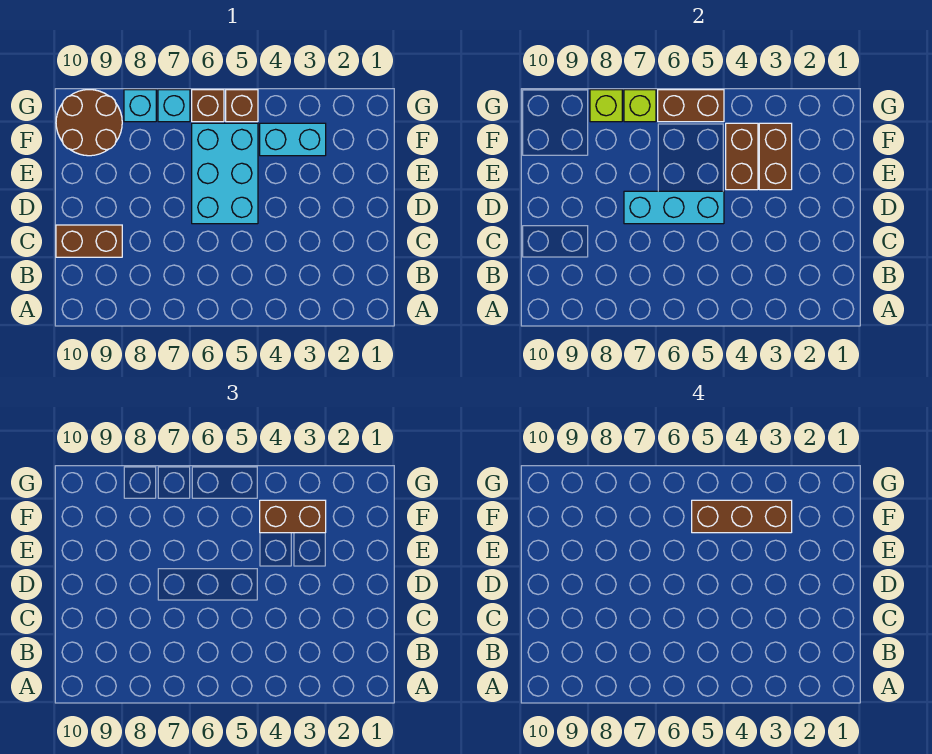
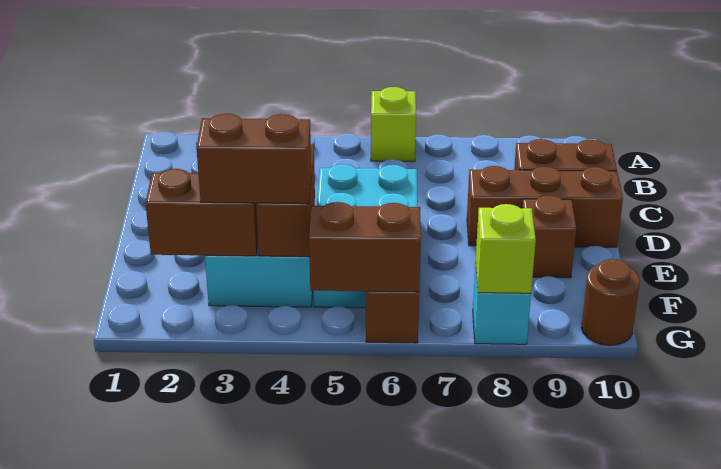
cyan brick D5:D7 level 2 -> none
brown brick E3:F3 level 2 -> brown brick F2:F3 level 2
brown brick F3:F5 level 4 -> brown brick D8:D10 level 1
brown round brick F9:G10 level 1 -> brown round brick G10 level 1
brown brick G5 level 1 -> brown brick E9 level 1
cyan brick G7 level 1 -> none
lime brick G7 level 2 -> lime brick A6 level 1

